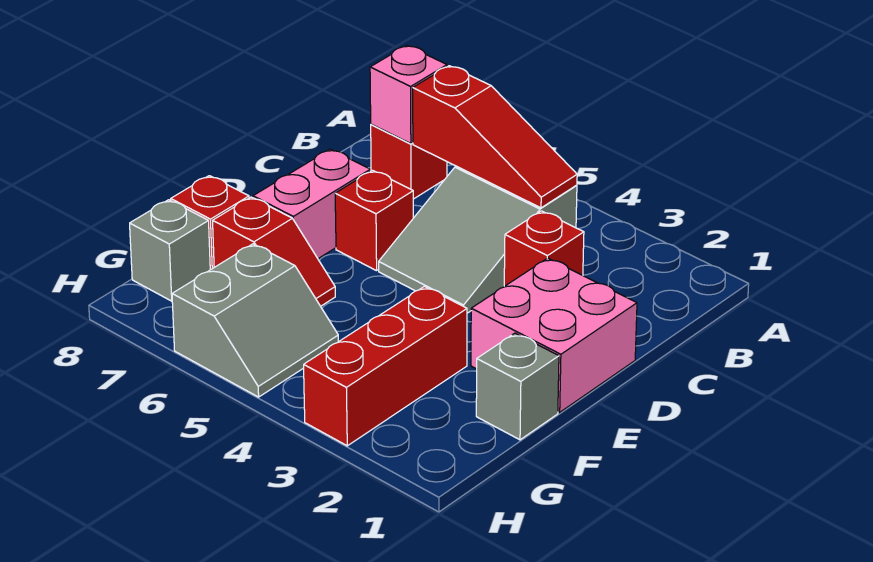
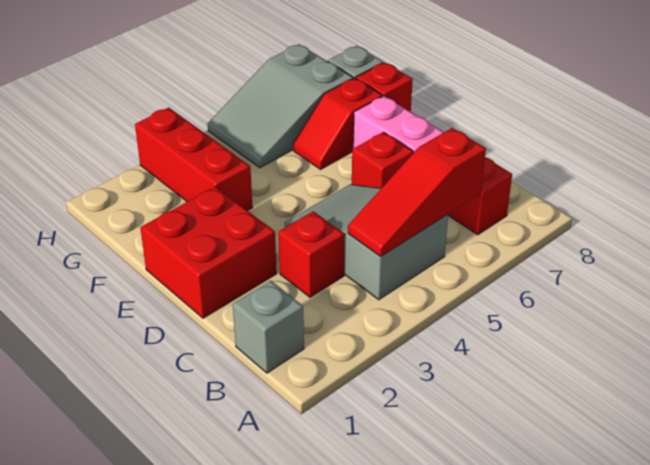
pink brick B7 level 2 -> none
pink brick D1:E2 level 1 -> red brick D1:E2 level 1
grey brick F1 level 1 -> grey brick B1 level 1
grey slope G5:H6 level 1 top 6 -> grey slope G5:H7 level 1 top 7

